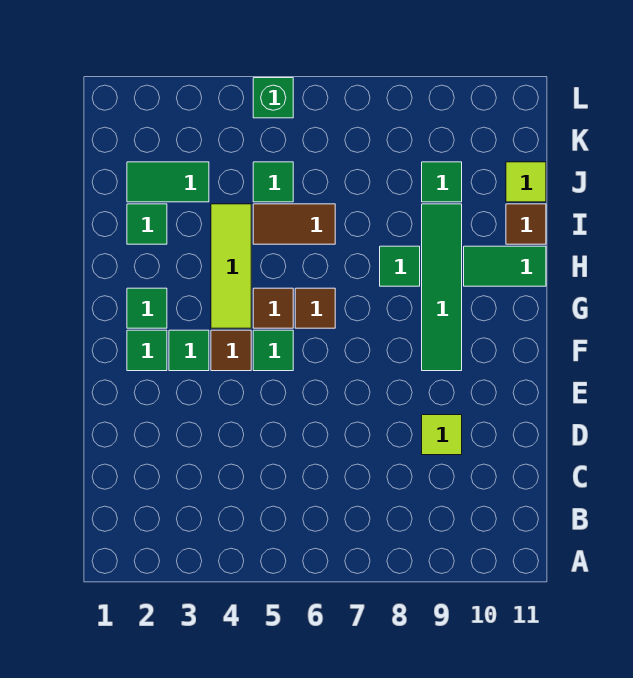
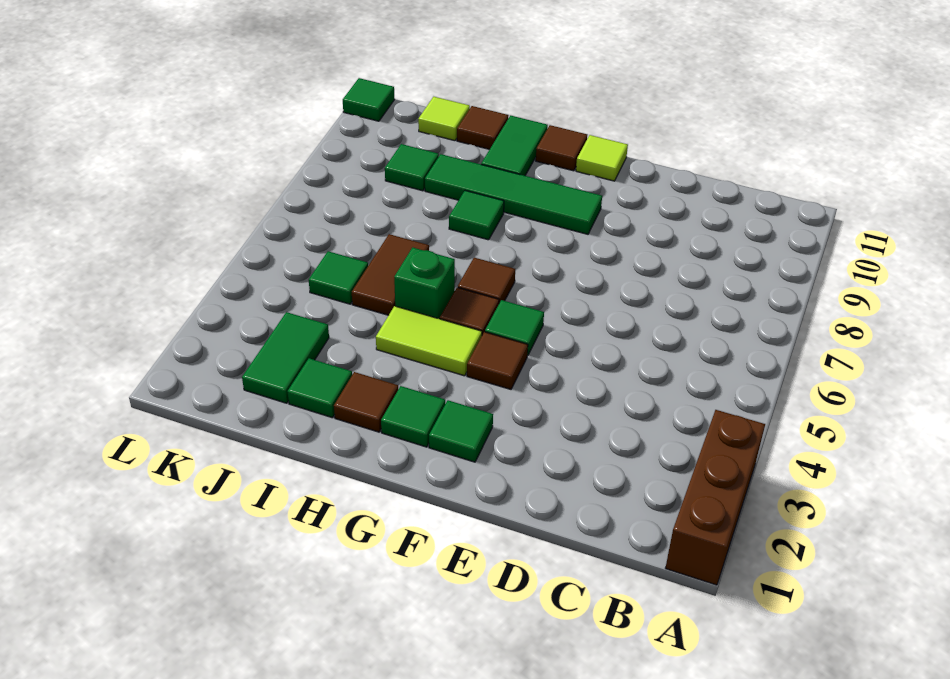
none -> brown brick A1:A3 level 1
lime tile D9 level 1 -> lime tile F11 level 1
green tile F3 level 1 -> green tile L11 level 1
lime tile G4:I4 level 1 -> lime tile G4:H4 level 1
none -> brown tile G11 level 1
none -> brown tile H2 level 1
green brick L5 level 1 -> green brick H5 level 1

